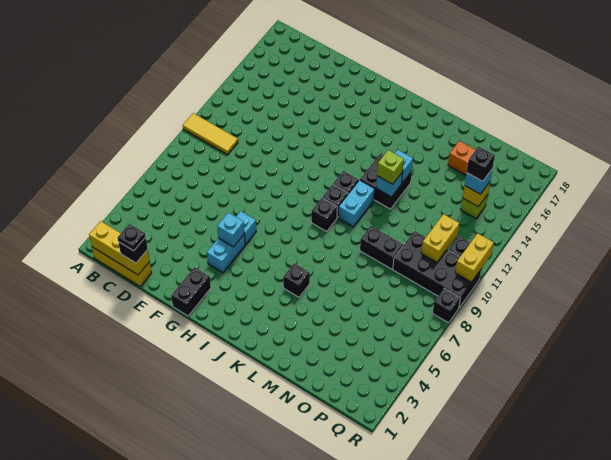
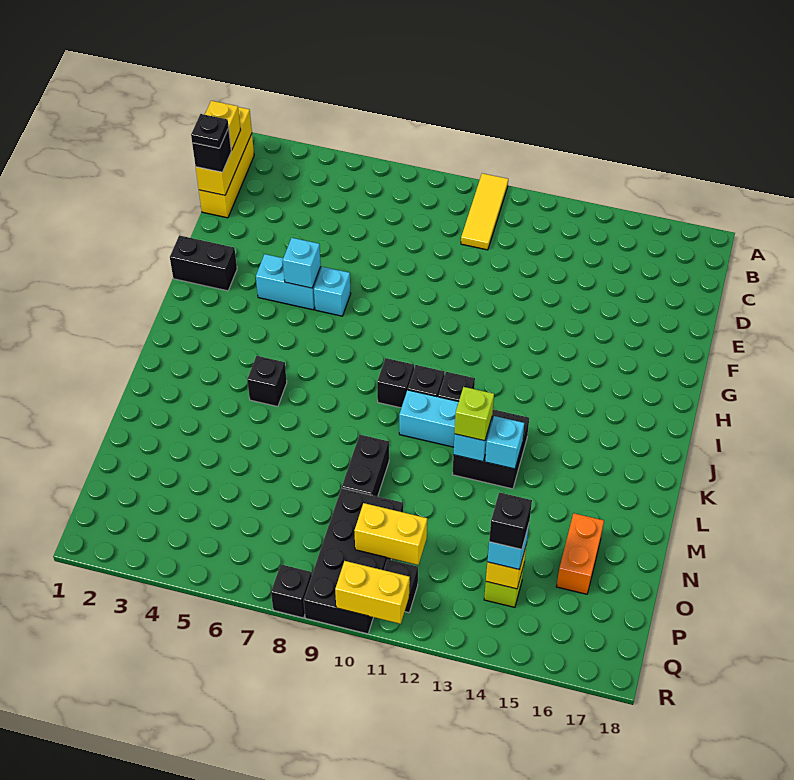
none -> yellow brick C1 level 3

